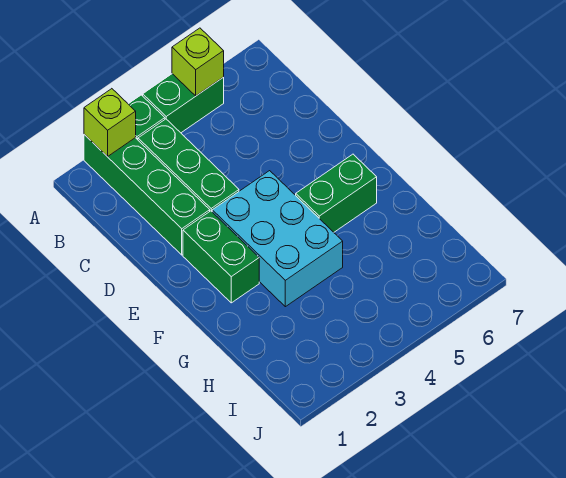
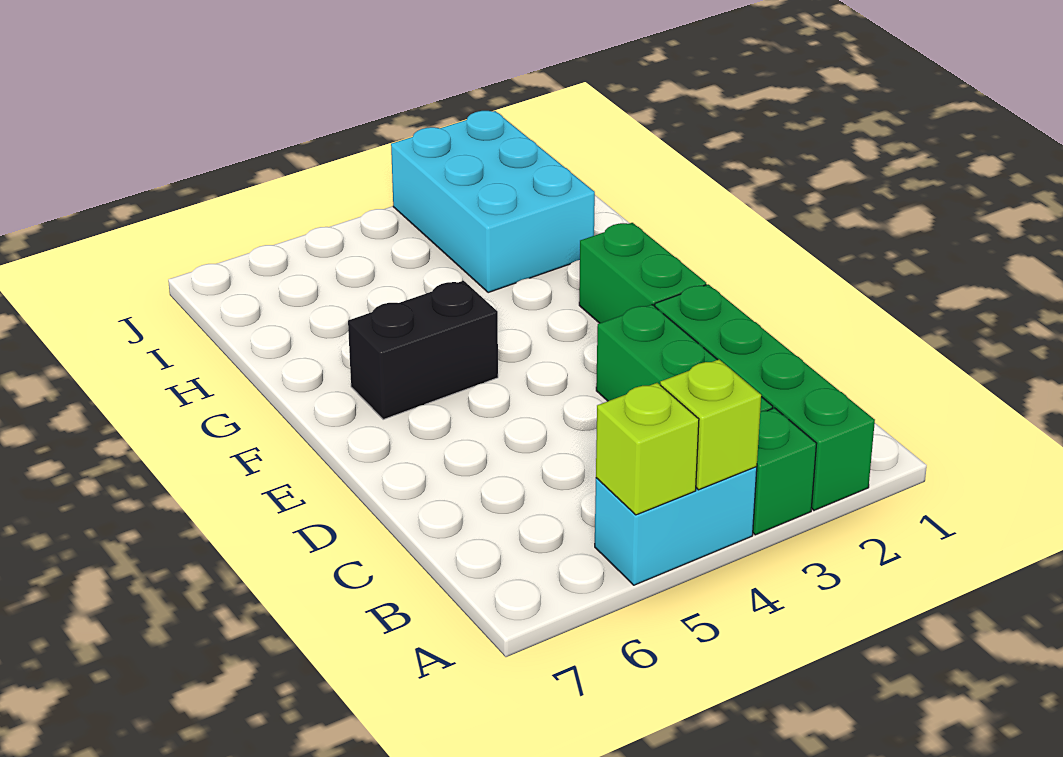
lime brick A2 level 2 -> lime brick A4 level 2
green brick A4:A5 level 1 -> cyan brick A4:A5 level 1
cyan brick E3:G4 level 1 -> cyan brick H2:J3 level 1
green brick F5:F6 level 1 -> black brick F5:F6 level 1

